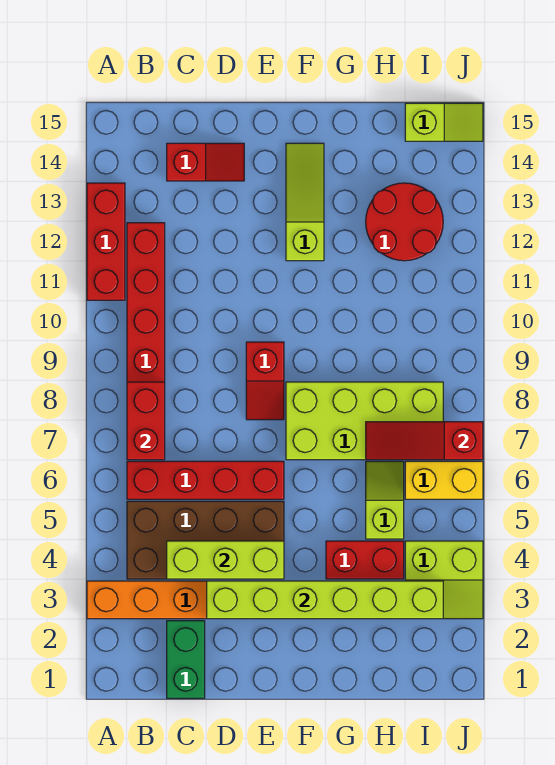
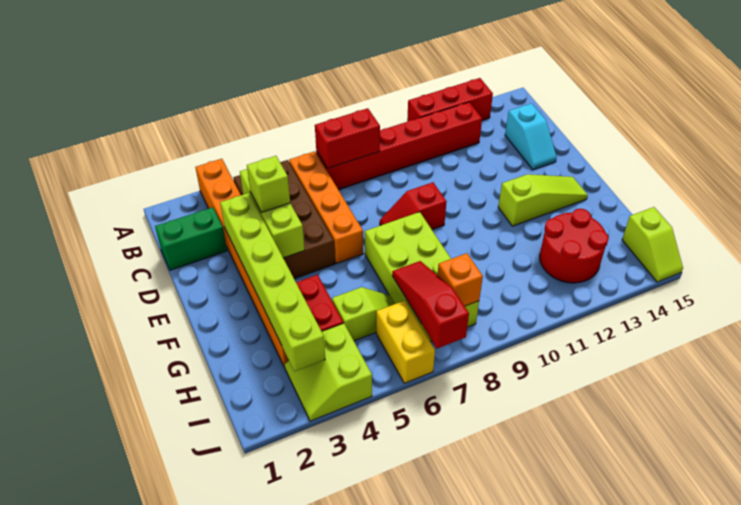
red brick B6:E6 level 1 -> orange brick B6:E6 level 1
red slope C14:D14 level 1 top C -> cyan slope C14:D14 level 1 top C
none -> lime brick D4 level 3
none -> orange brick I8 level 2

